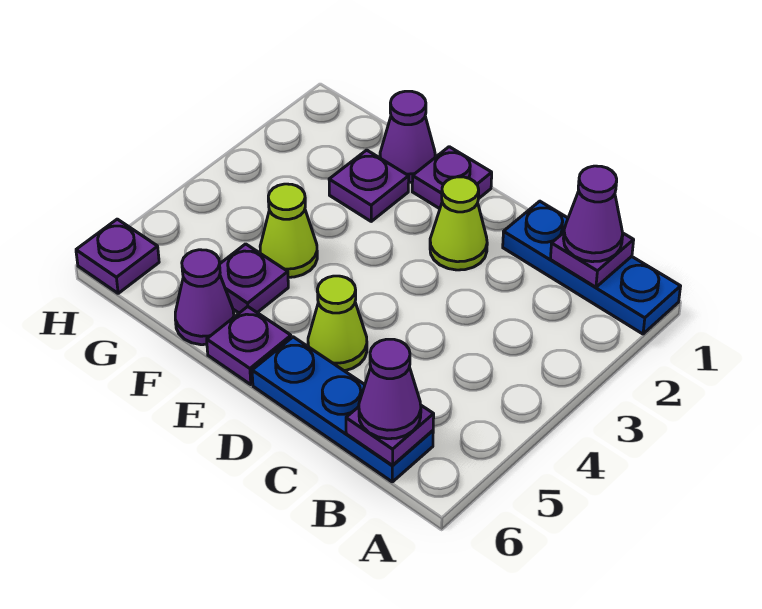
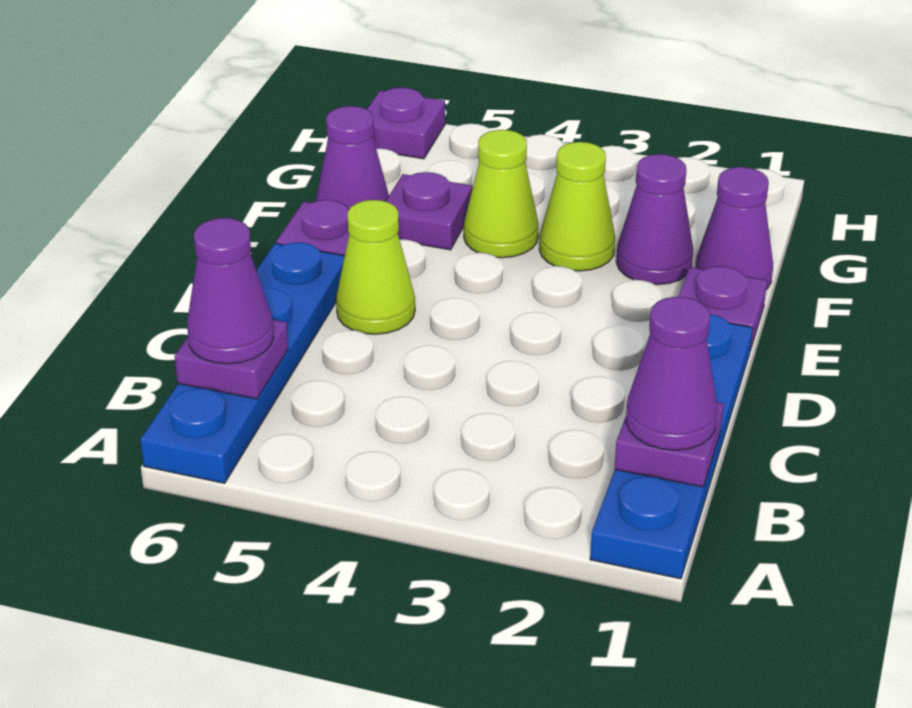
blue plate A1:C1 level 1 -> blue plate A1:D1 level 1
blue plate B6:D6 level 1 -> blue plate A6:D6 level 1
lime cone D2 level 1 -> lime cone F3 level 1
purple plate F2 level 1 -> purple cone F2 level 1

